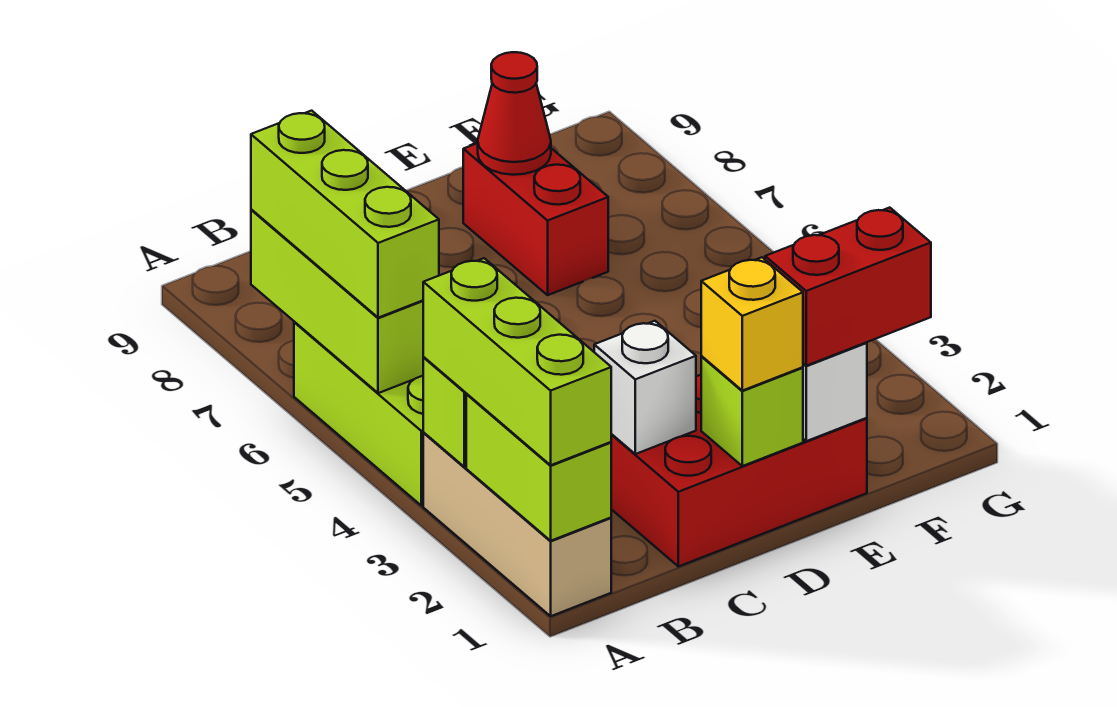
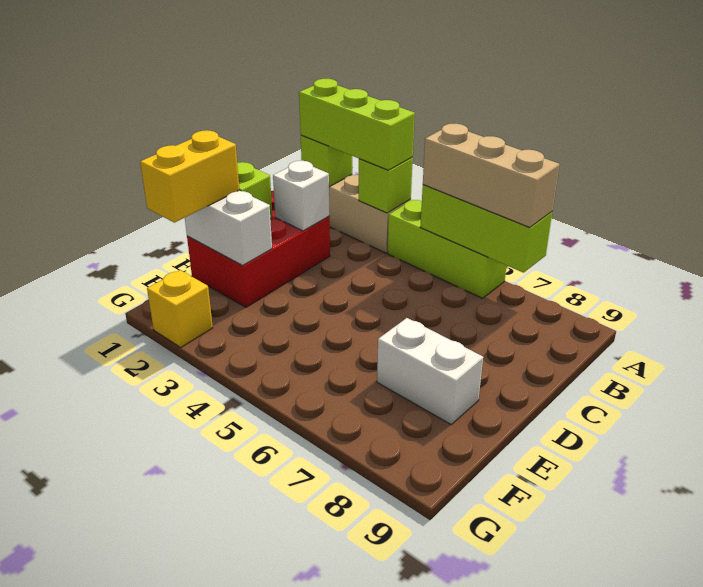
lime brick A1:A2 level 2 -> lime brick A1 level 2
lime brick A5:A7 level 3 -> tan brick A5:A7 level 3
yellow brick D1 level 3 -> yellow brick G2 level 1
red brick E1:F1 level 3 -> yellow brick E1:F1 level 3
red brick E7:E8 level 1 -> white brick E7:E8 level 1
red cone E8 level 2 -> none

